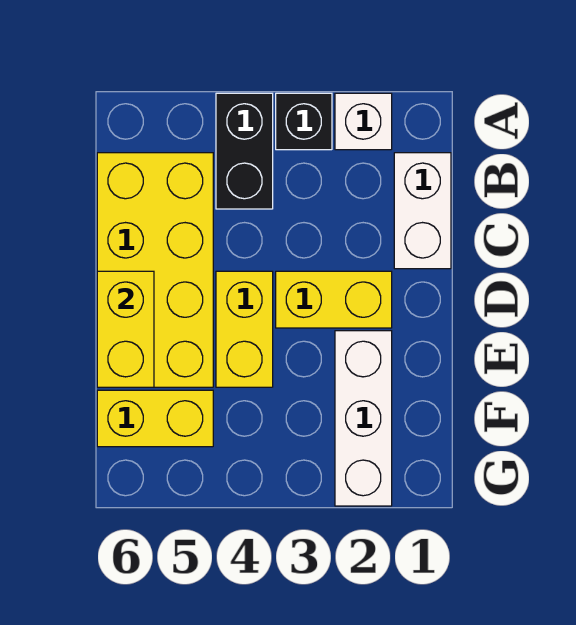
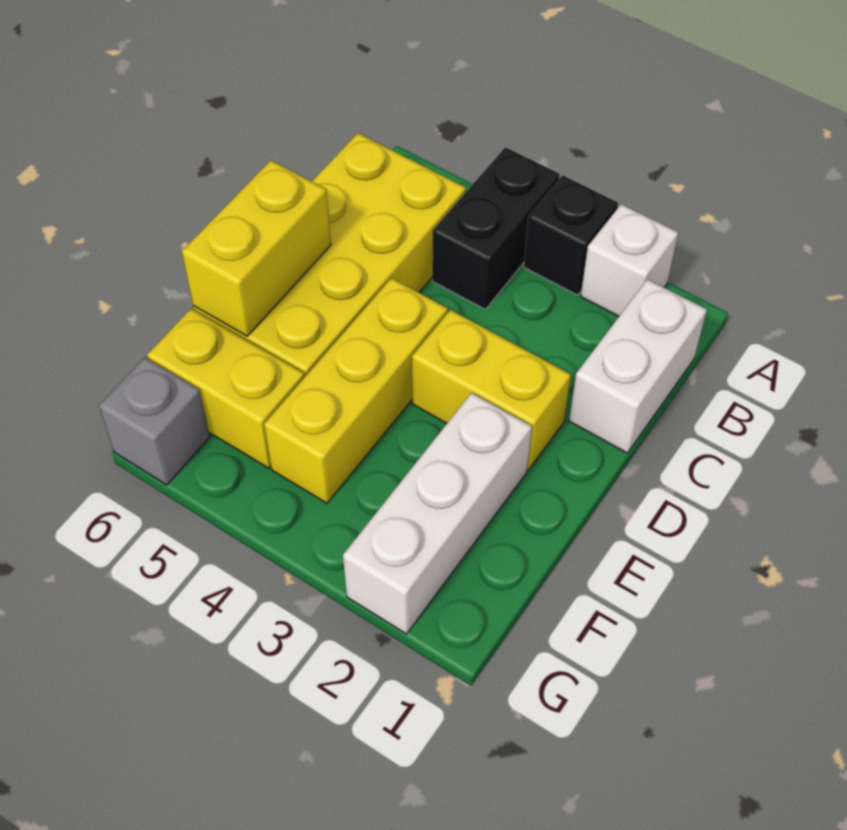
yellow brick D4:E4 level 1 -> yellow brick D4:F4 level 1
none -> grey brick G6 level 1

